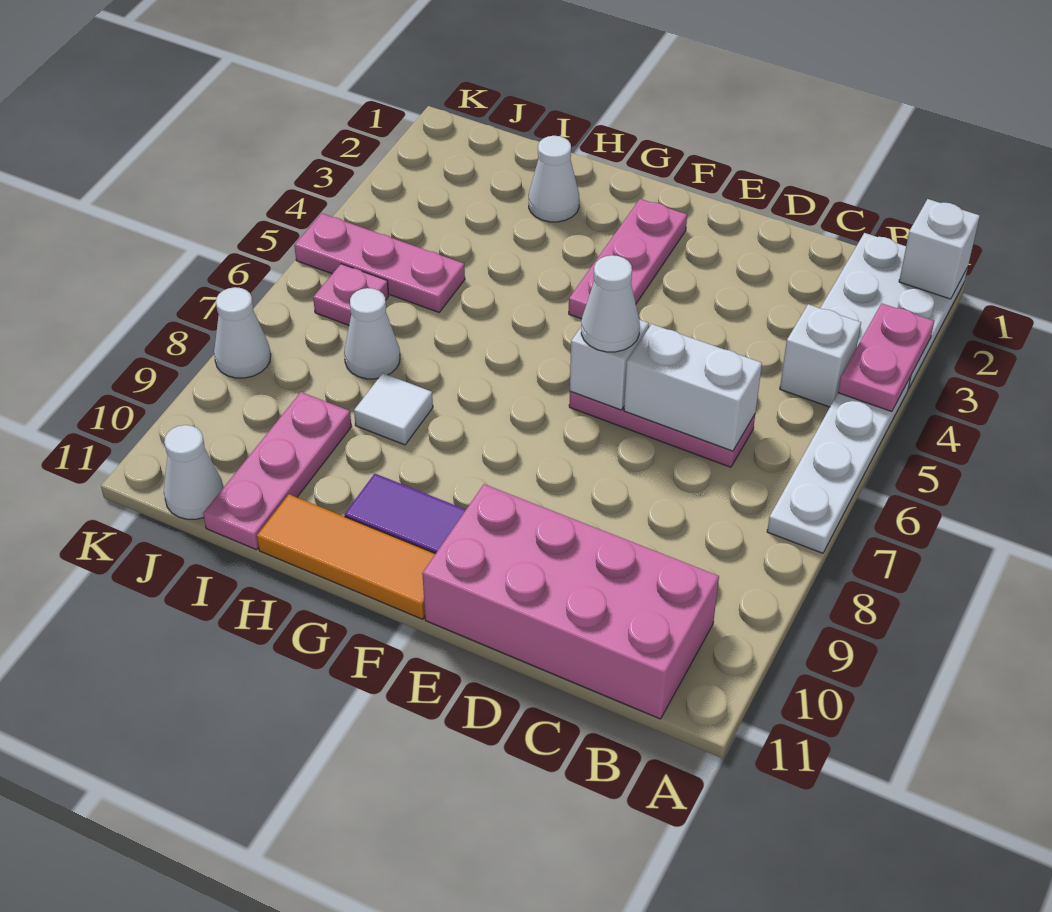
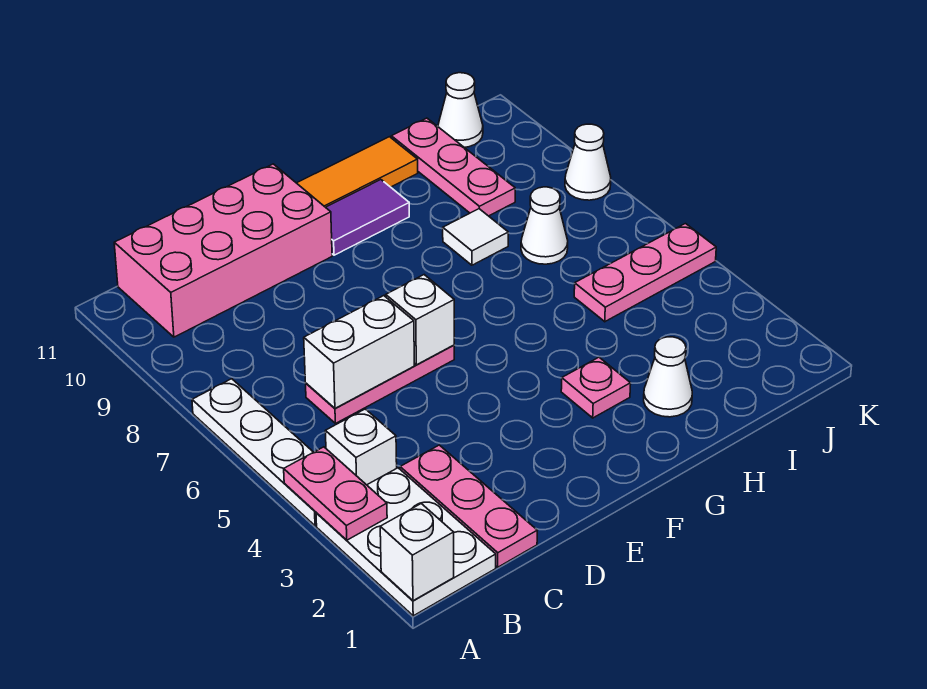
white cone E6 level 3 -> none
pink plate F2:F4 level 1 -> pink plate C1:C3 level 1
pink plate J6 level 1 -> pink plate G3 level 1

